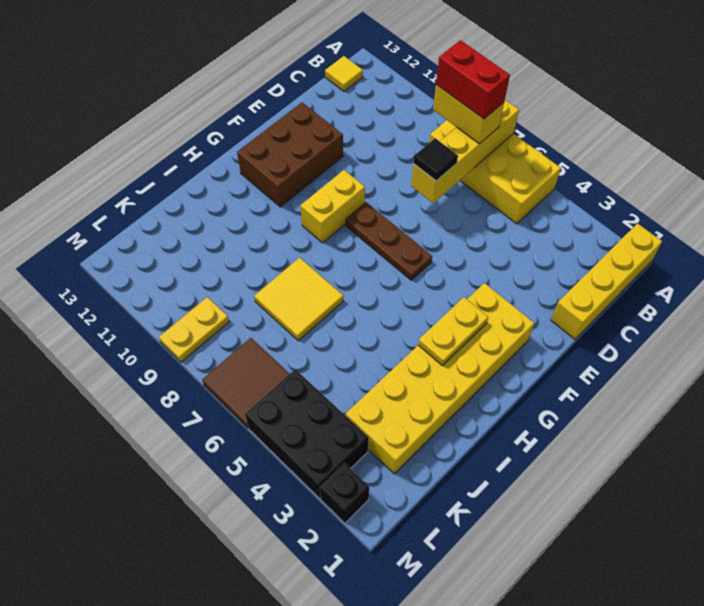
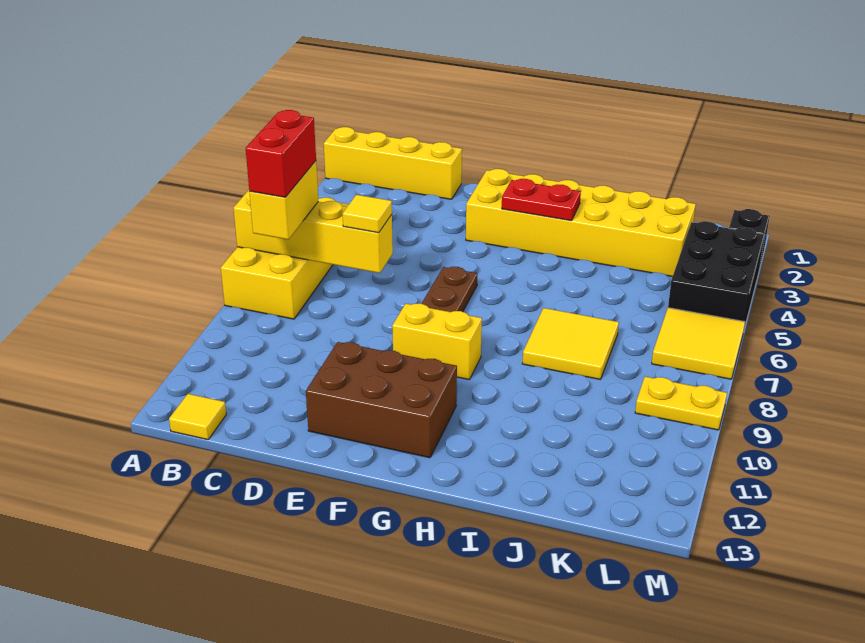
black tile D7 level 3 -> yellow tile D7 level 3
yellow plate G3:H3 level 2 -> red plate G3:H3 level 2
brown tile L6:M7 level 1 -> yellow tile L6:M7 level 1

